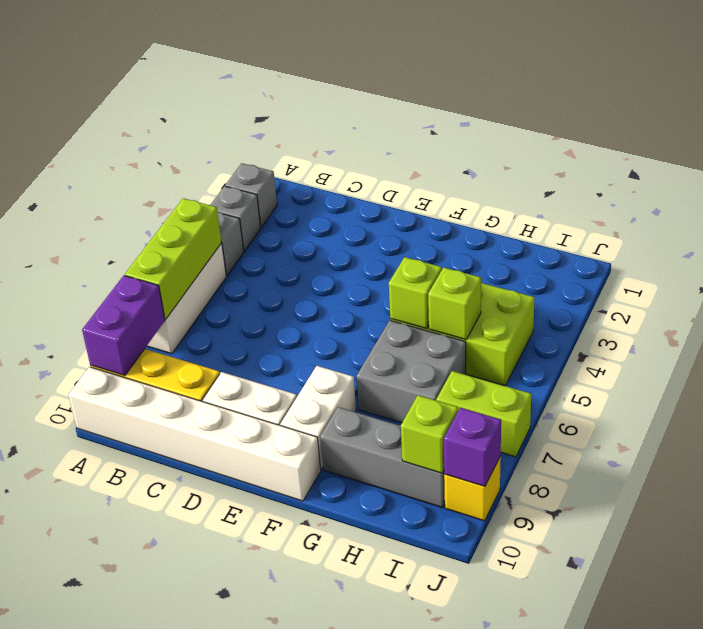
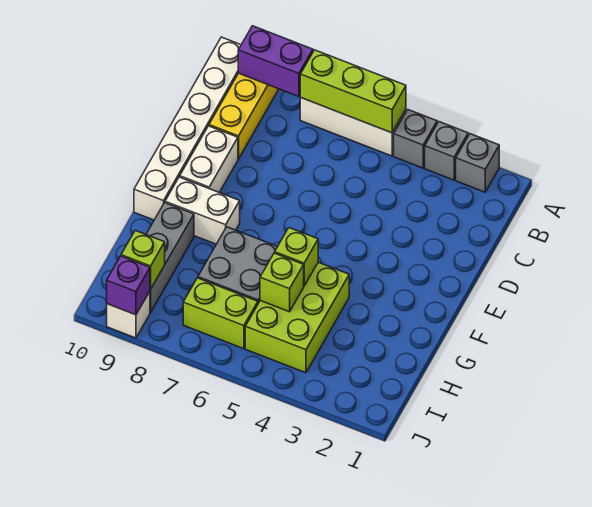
lime brick I7:J7 level 1 -> lime brick I6:I7 level 1
yellow brick J9 level 1 -> white brick J9 level 1

